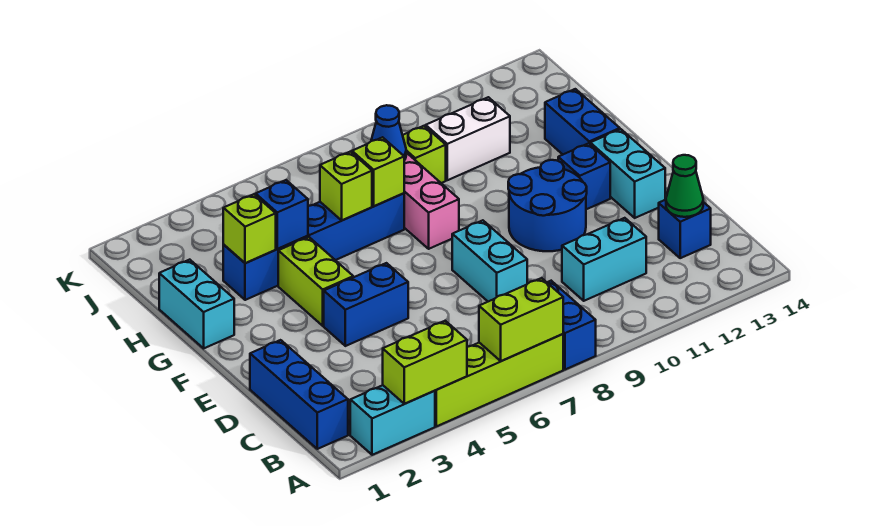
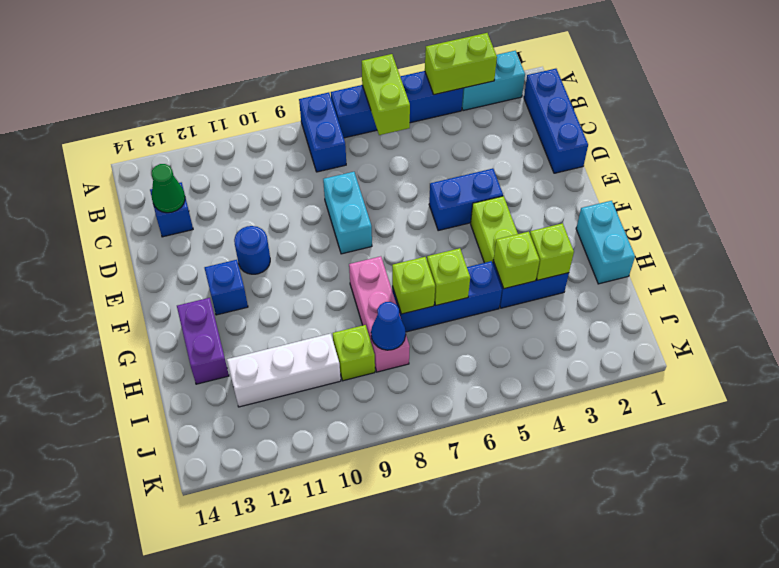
lime brick A4:A7 level 1 -> blue brick A4:A7 level 1
lime brick A6:A7 level 2 -> lime brick A6:B6 level 2
cyan brick C10:C11 level 1 -> none
blue round brick E10:F11 level 1 -> blue round brick E11 level 1
cyan brick E13:F13 level 1 -> none
blue brick G13:H13 level 1 -> purple brick G13:H13 level 1
blue brick H4 level 2 -> lime brick H4 level 2
white brick I10:I11 level 1 -> white brick I10:I12 level 1

